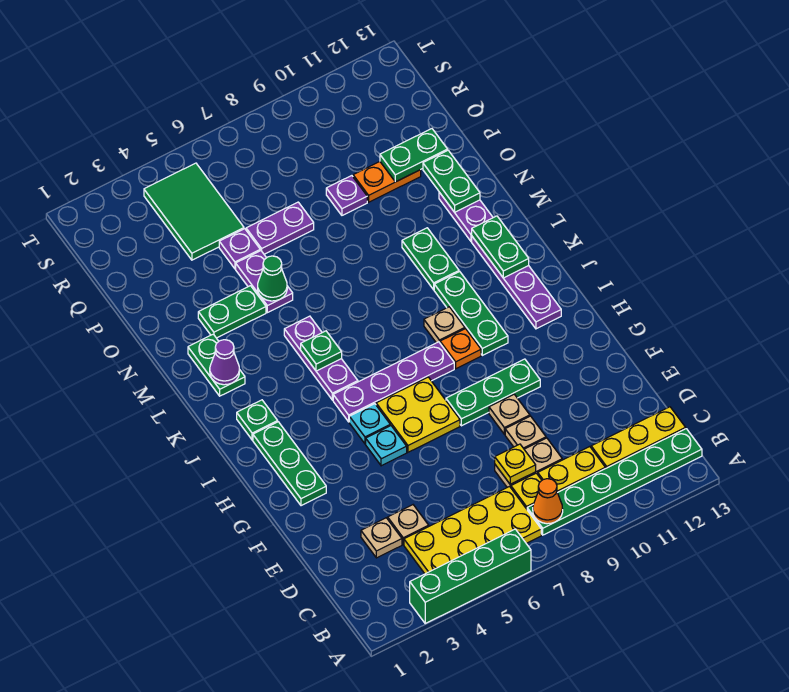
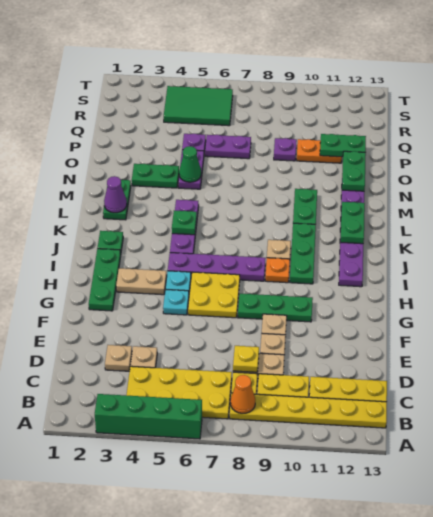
green plate B8:B13 level 1 -> yellow plate B8:B13 level 1
none -> tan plate H3:H4 level 1
green tile Q4:S5 level 1 -> green tile R4:S6 level 1

